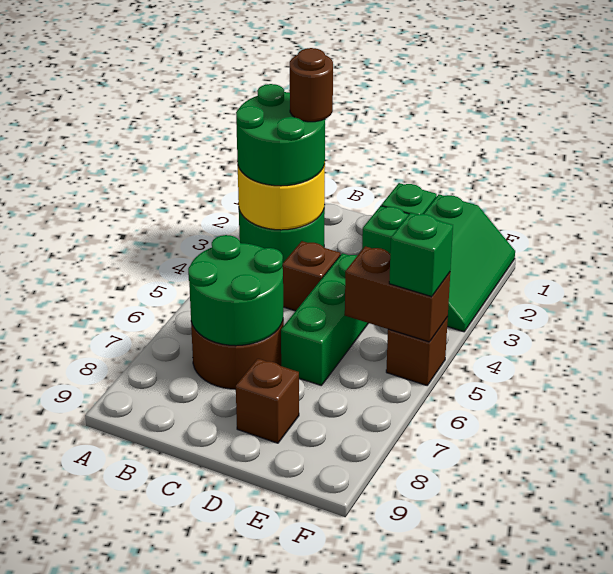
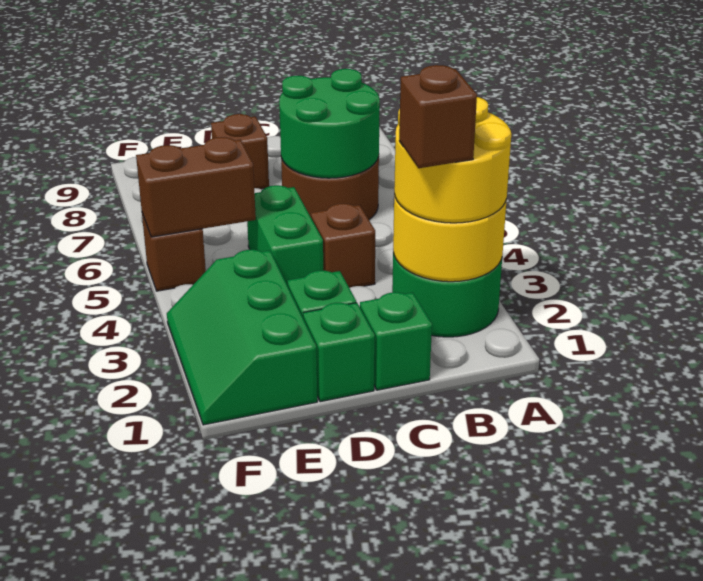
green round brick A2:B3 level 3 -> yellow round brick A2:B3 level 3
brown round brick B2 level 4 -> brown brick B2 level 4
green brick D4:D6 level 1 -> green brick D4:D5 level 1
green brick F5 level 3 -> green brick C1 level 1

